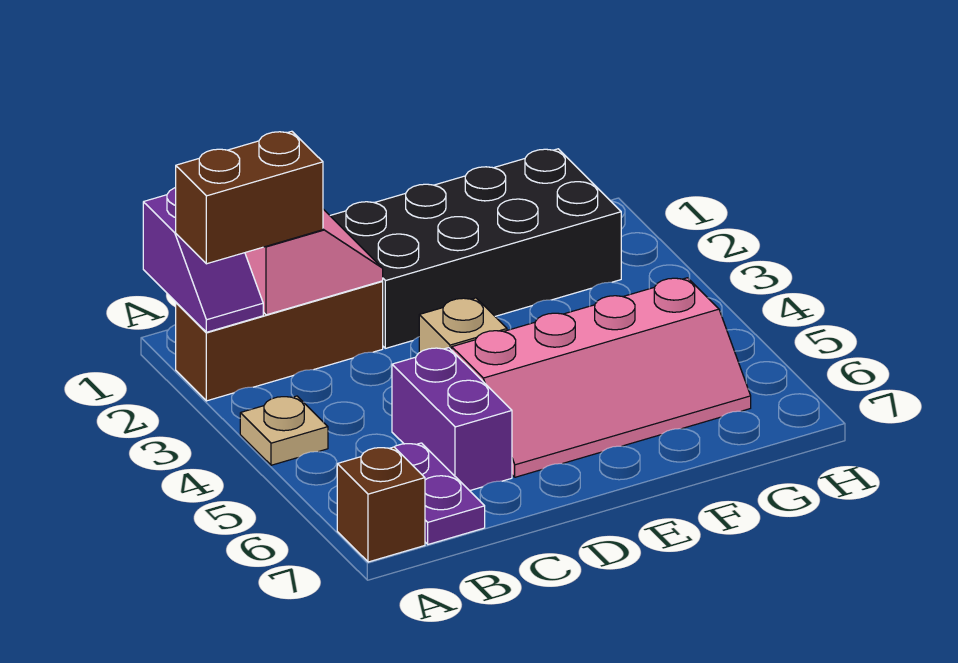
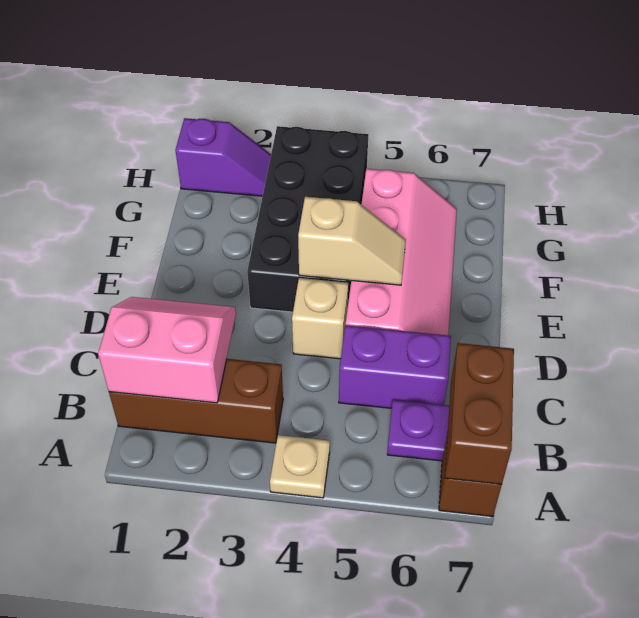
purple slope A1:A2 level 2 top 1 -> purple slope H1:H2 level 1 top 1
brown brick A2:C2 level 1 -> brown brick B1:B3 level 1
brown brick A2:B2 level 3 -> brown brick A7:B7 level 2
black brick D1:G2 level 1 -> black brick E3:H4 level 1
none -> tan slope E4:E5 level 2 top 4

